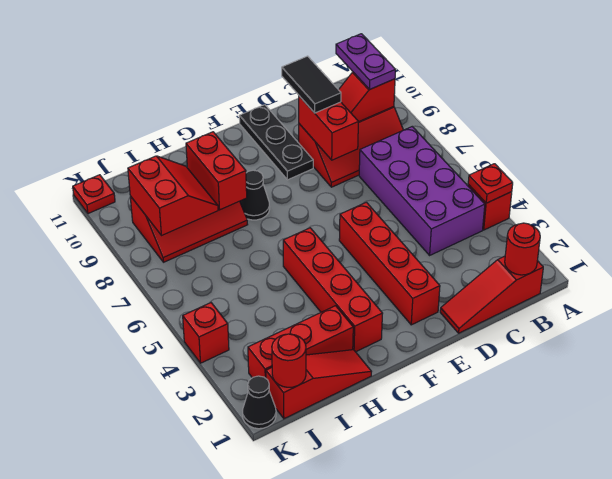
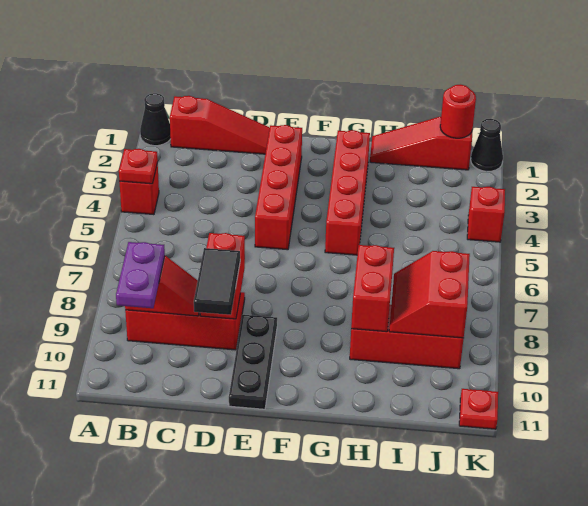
red round brick B1 level 2 -> none
purple brick B4:C7 level 1 -> none
black cone G8 level 1 -> black cone A1 level 1
red brick H2:J2 level 1 -> none

